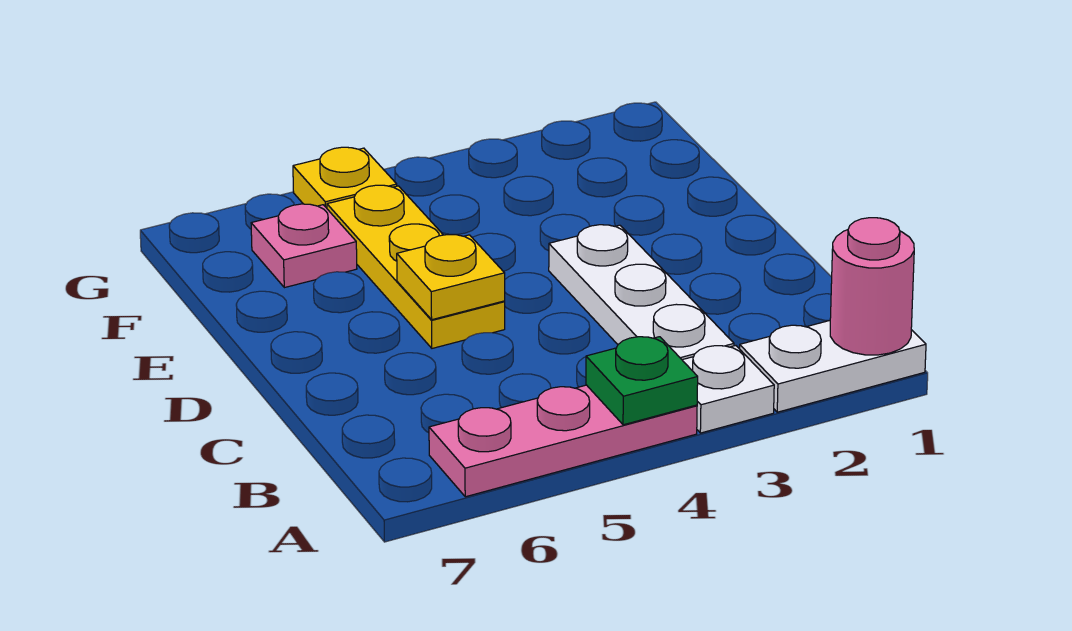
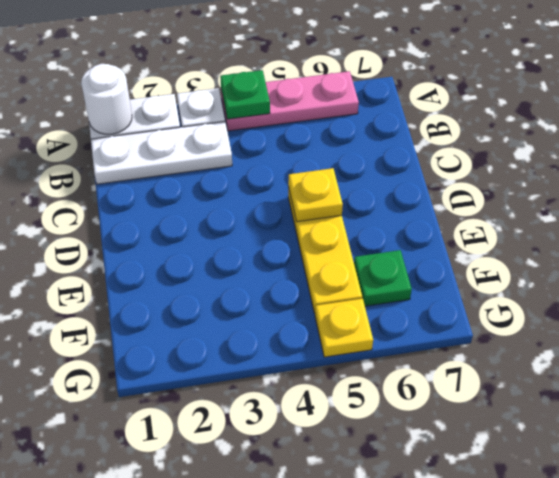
pink round brick A1 level 2 -> white round brick A1 level 2
white plate B3:D3 level 1 -> white plate B1:B3 level 1
pink plate F6 level 1 -> green plate F6 level 1

